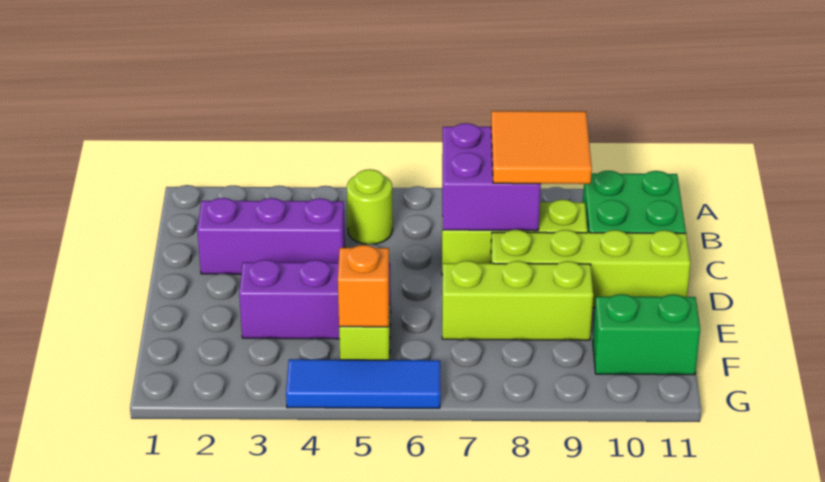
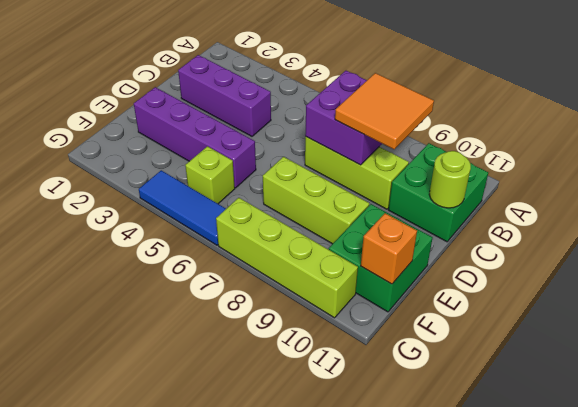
lime round brick B5 level 1 -> lime round brick C11 level 2
lime brick D8:D11 level 1 -> lime brick G7:G10 level 1
purple brick E3:E5 level 1 -> purple brick E2:E5 level 1
orange brick F5 level 2 -> orange brick F11 level 2
green brick F10:F11 level 1 -> green brick E10:F11 level 1

